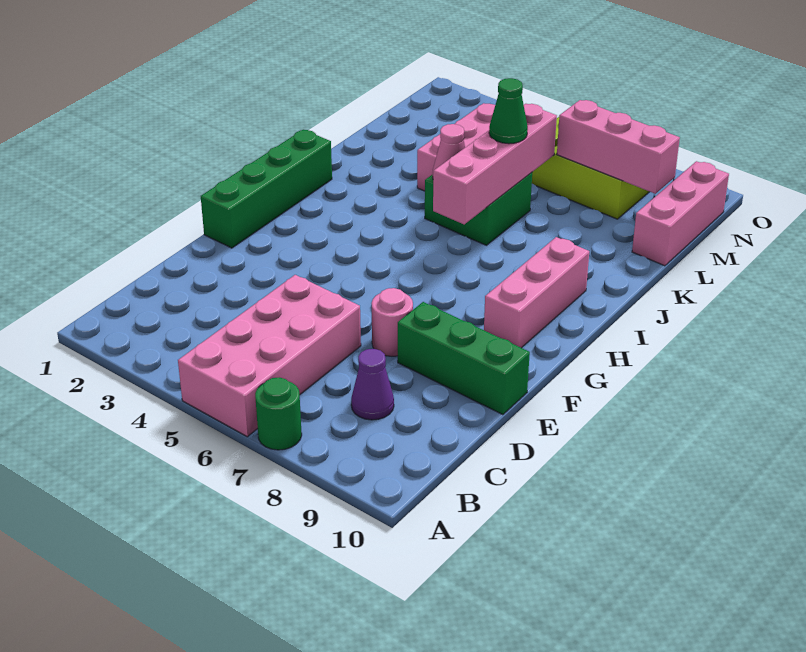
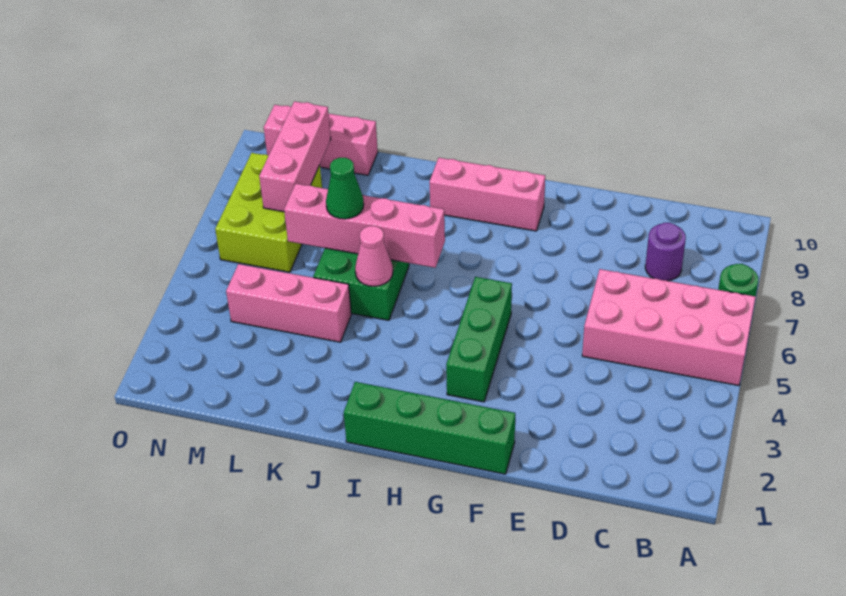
purple cone C8 level 1 -> purple round brick C8 level 1
pink round brick E7 level 1 -> none
green brick E8:E10 level 1 -> green brick G3:G5 level 1

